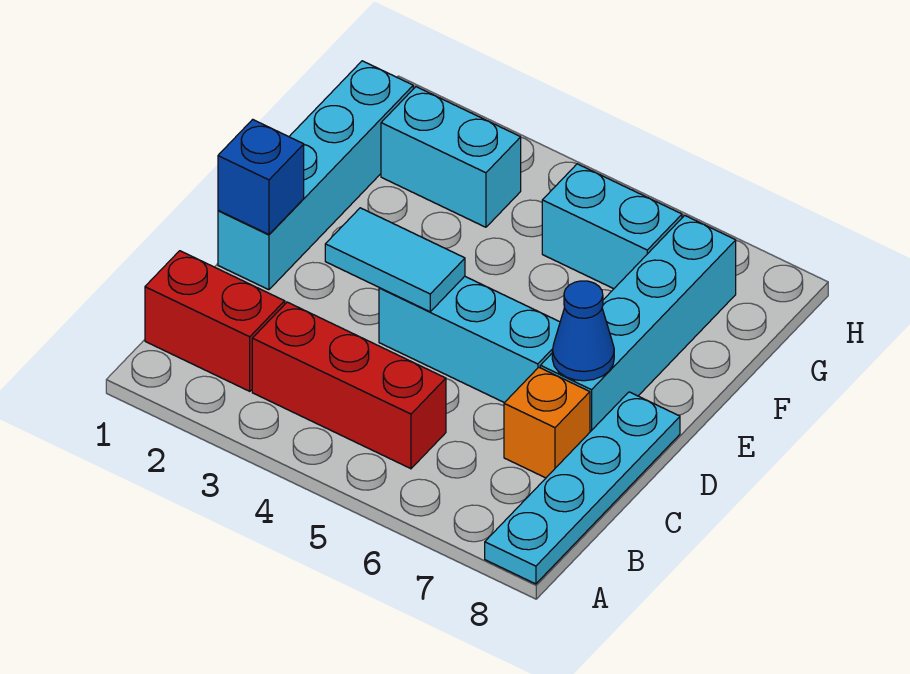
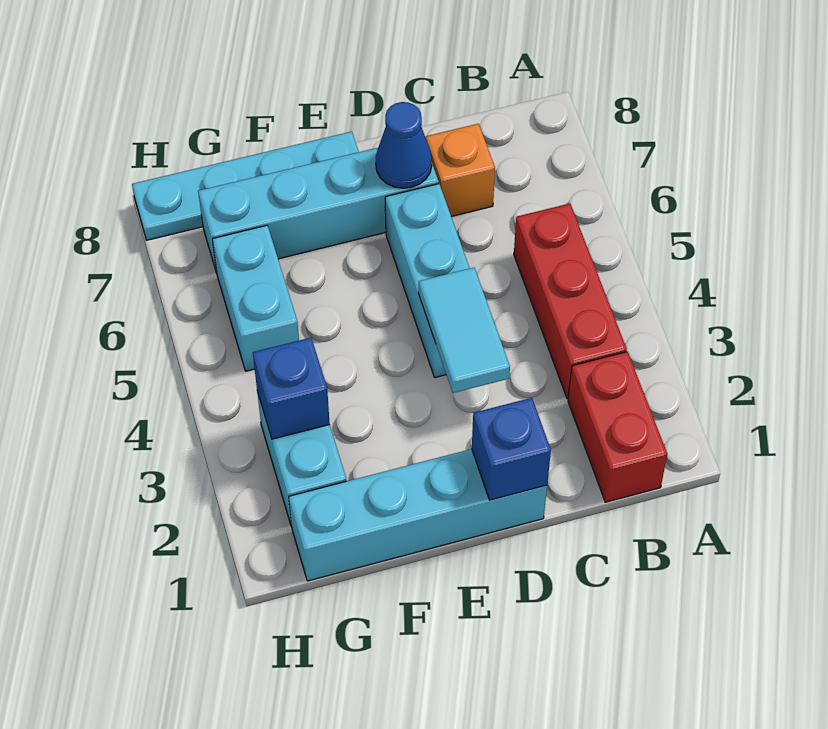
cyan plate A8:D8 level 1 -> cyan plate E8:H8 level 1
none -> blue brick G3 level 2

